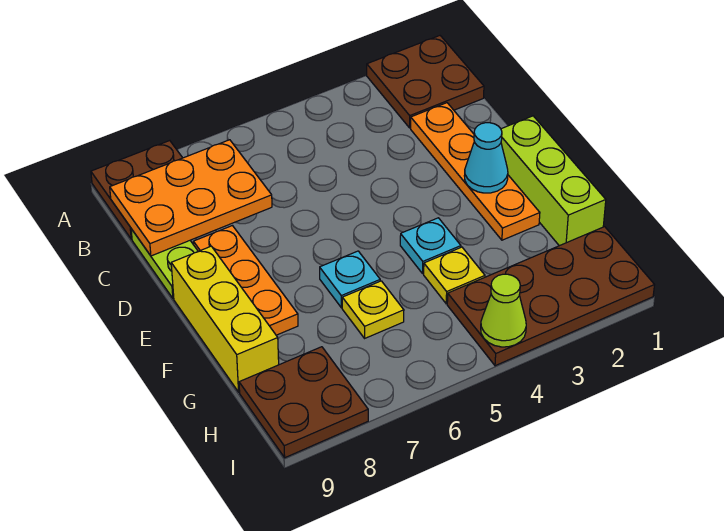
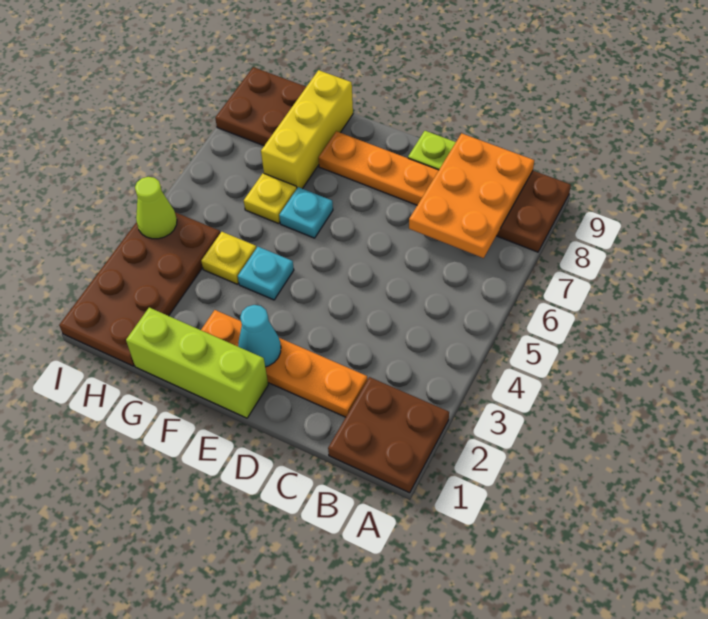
yellow brick E9:G9 level 1 -> yellow brick G7:G9 level 1

